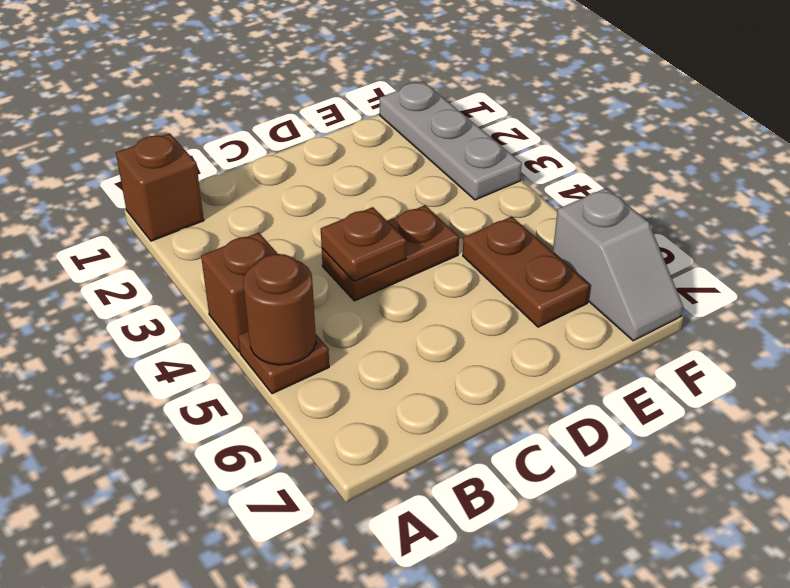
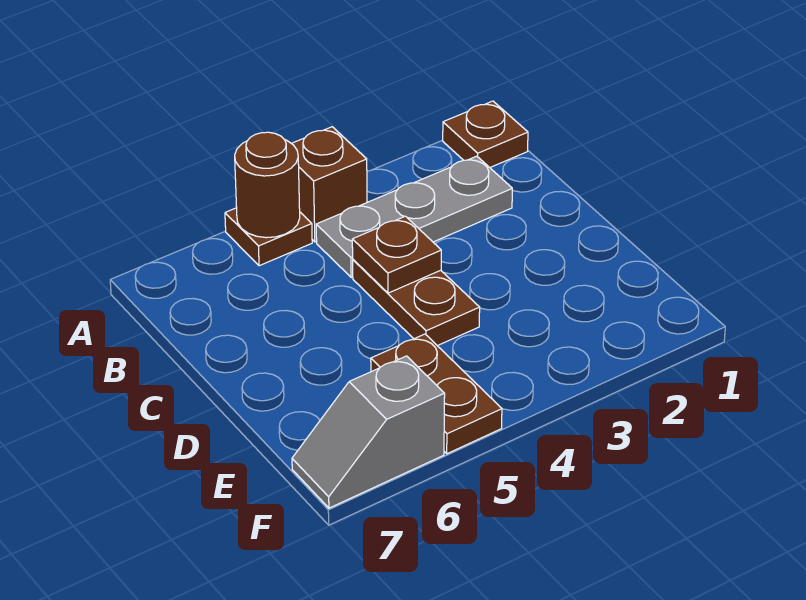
brown brick A1 level 1 -> brown plate A1 level 1
brown plate E5:E6 level 1 -> brown plate E5:F5 level 1
grey plate F1:F3 level 1 -> grey plate B2:B4 level 1

